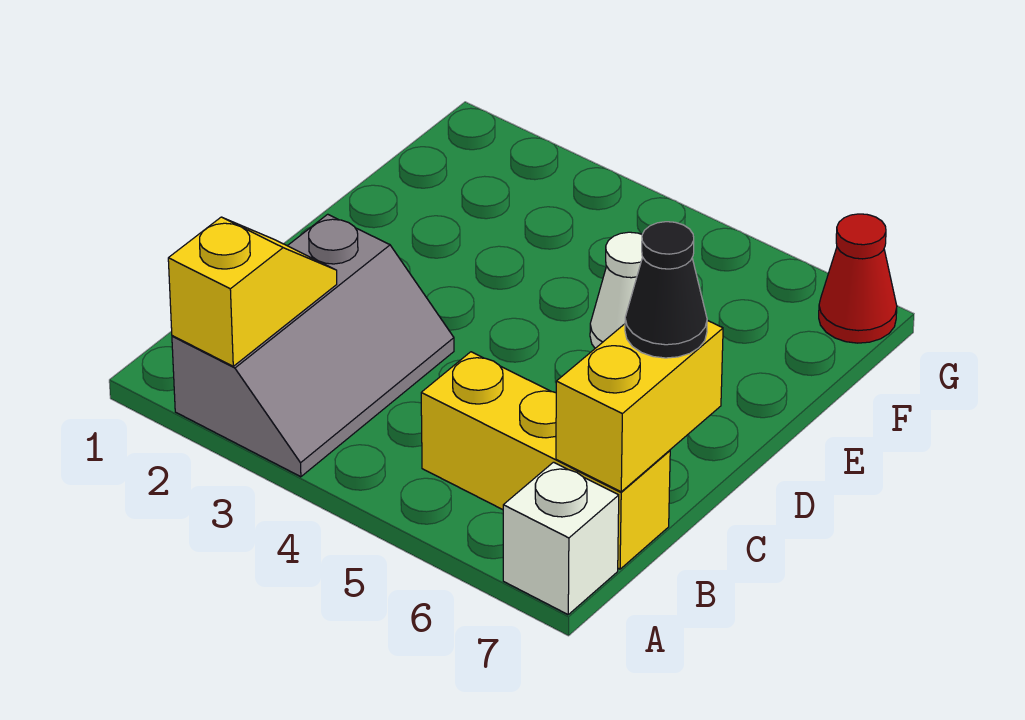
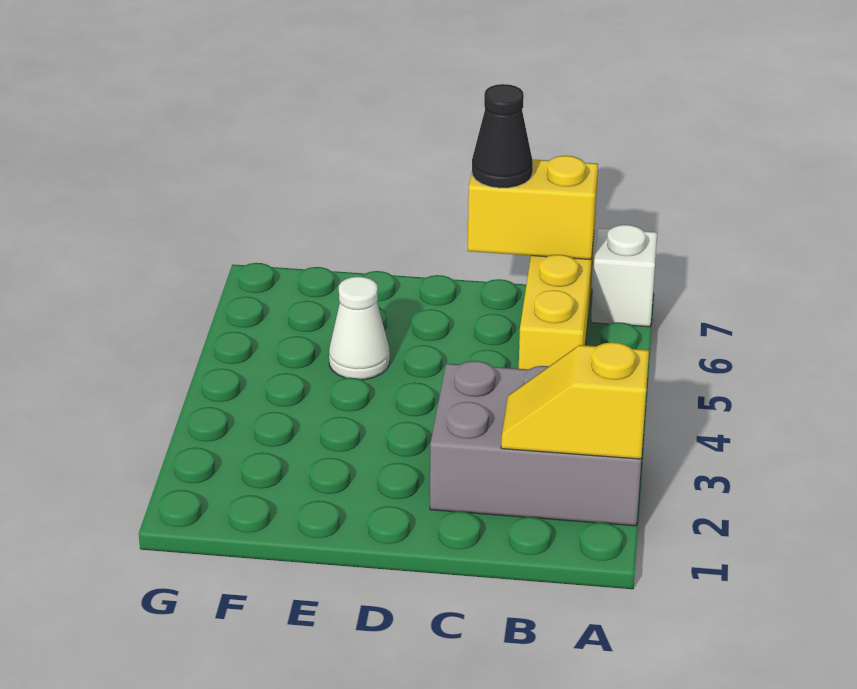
grey slope A2:C3 level 1 top 2 -> grey brick A2:C3 level 1
red cone G7 level 1 -> none

